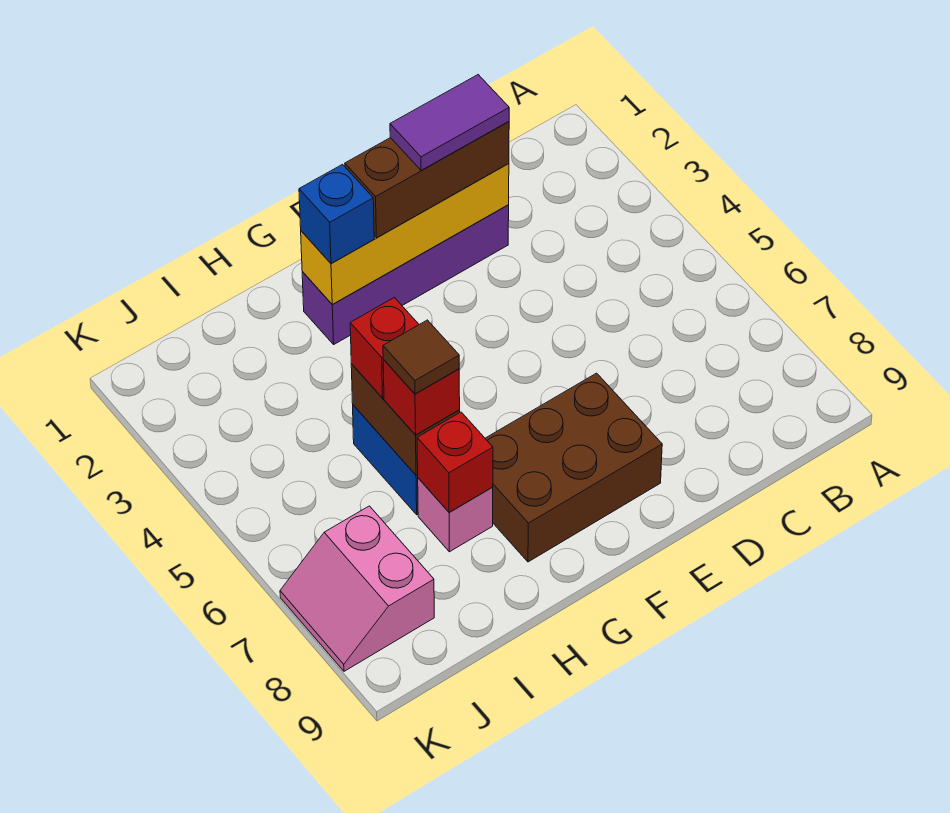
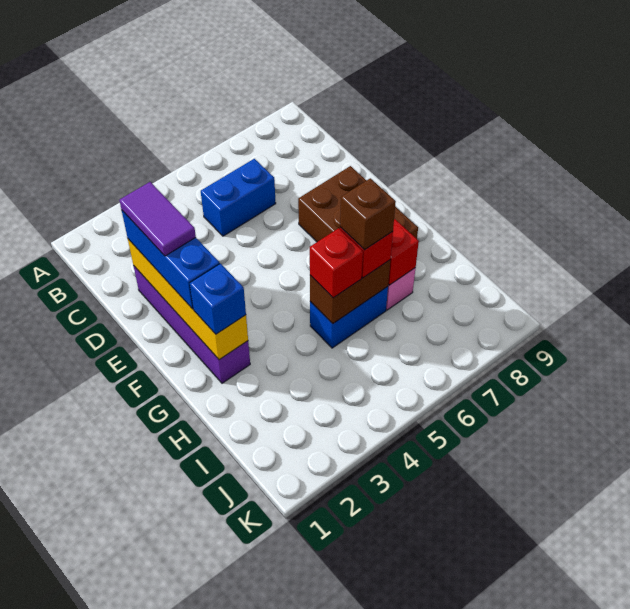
none -> blue brick C5:C6 level 1
brown brick D2:F2 level 3 -> blue brick D2:F2 level 3
brown tile H6 level 4 -> brown brick H6 level 4
pink slope J7:K8 level 1 top J -> none

